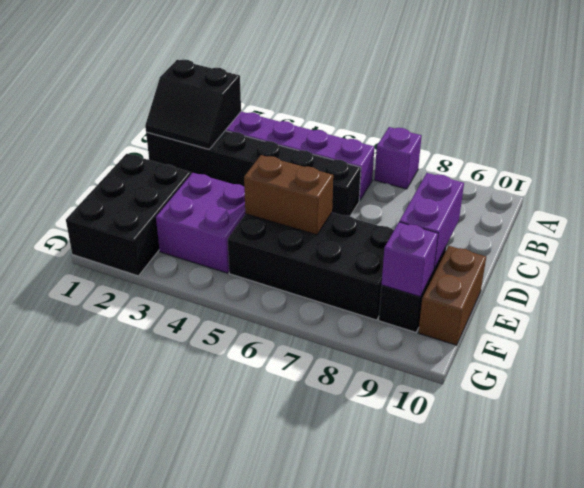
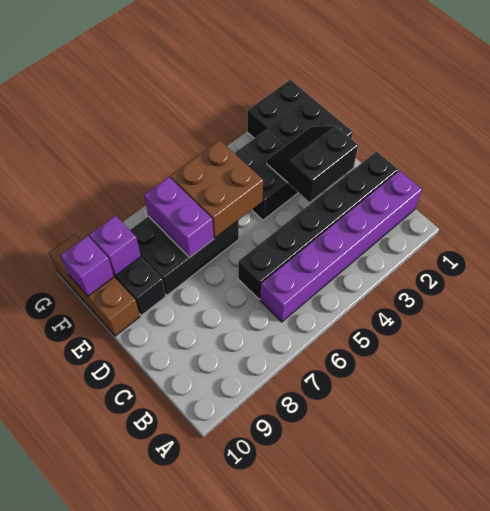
purple brick A7 level 1 -> purple brick F10 level 2
black slope B1:C2 level 2 top B -> black slope D2:E3 level 2 top D
purple brick D9:E9 level 2 -> purple brick E7:F7 level 2
purple brick E3:F4 level 1 -> black brick E3:F4 level 1
black brick E5:F8 level 1 -> black brick E6:F8 level 1
brown brick E5:E6 level 2 -> brown brick E5:F6 level 2
brown brick E10:F10 level 1 -> brown brick E10:G10 level 1

